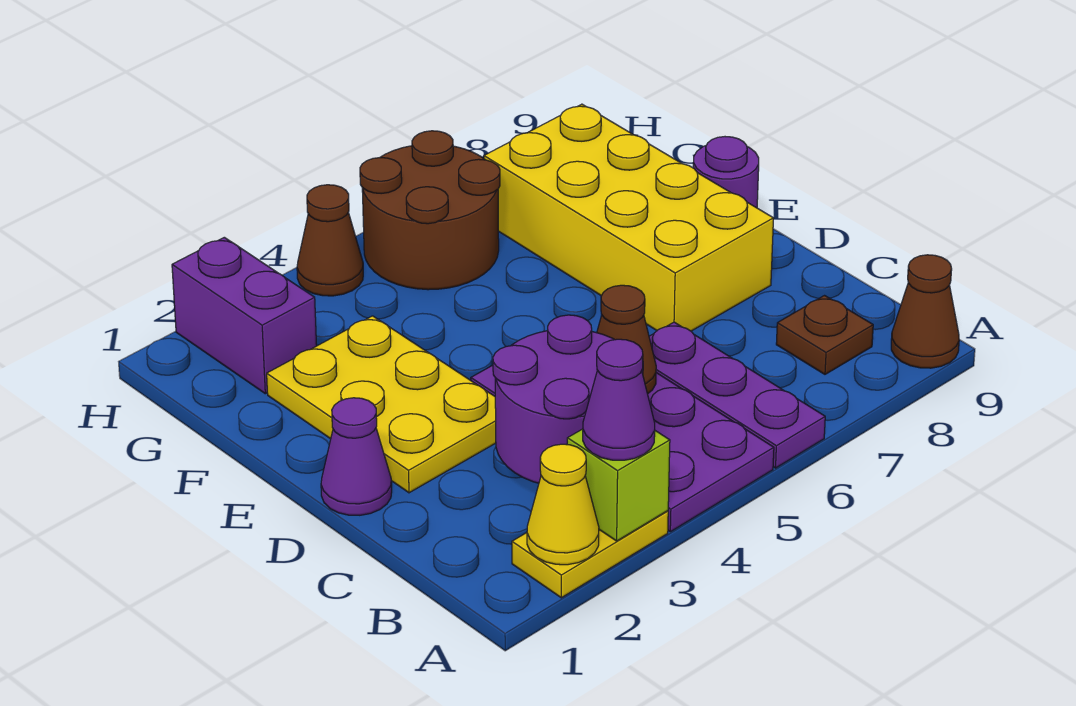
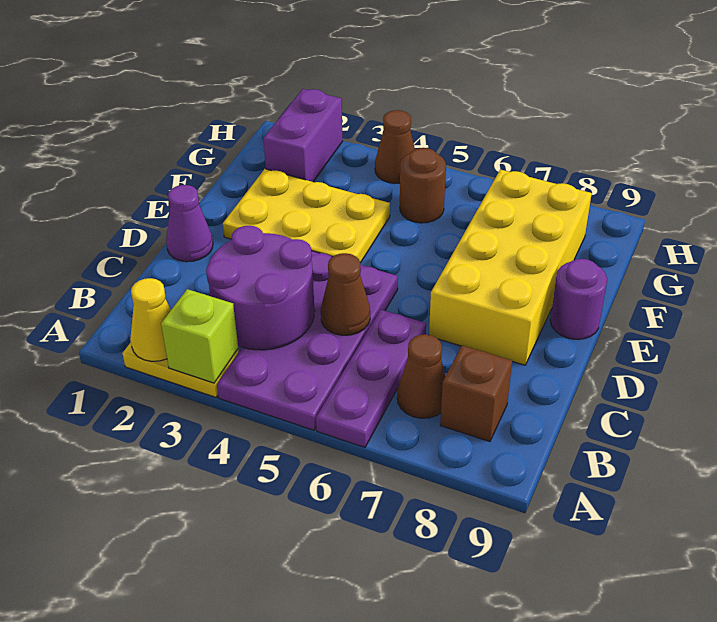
purple cone A3 level 3 -> none
brown cone A9 level 1 -> brown cone B7 level 1
brown plate B8 level 1 -> brown brick B8 level 1
yellow plate D2:F3 level 1 -> yellow plate E2:F4 level 1
brown round brick G5:H6 level 1 -> brown round brick G5 level 1

